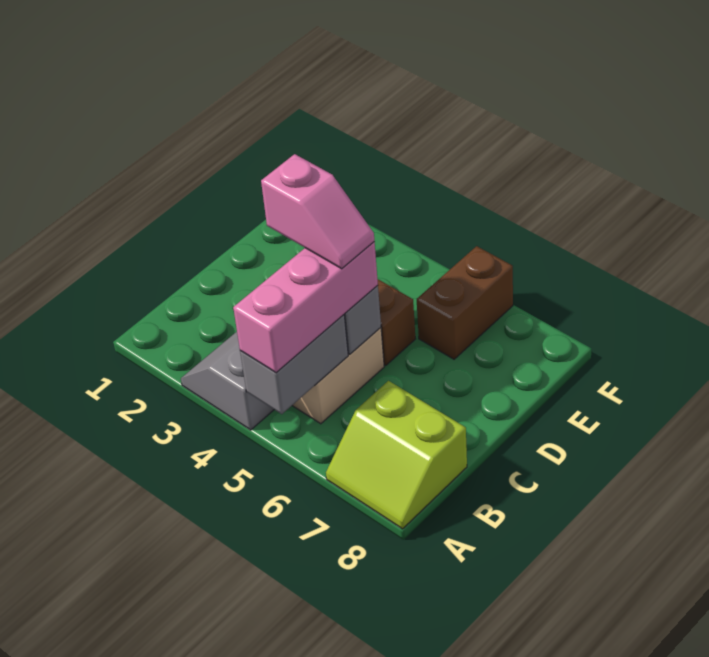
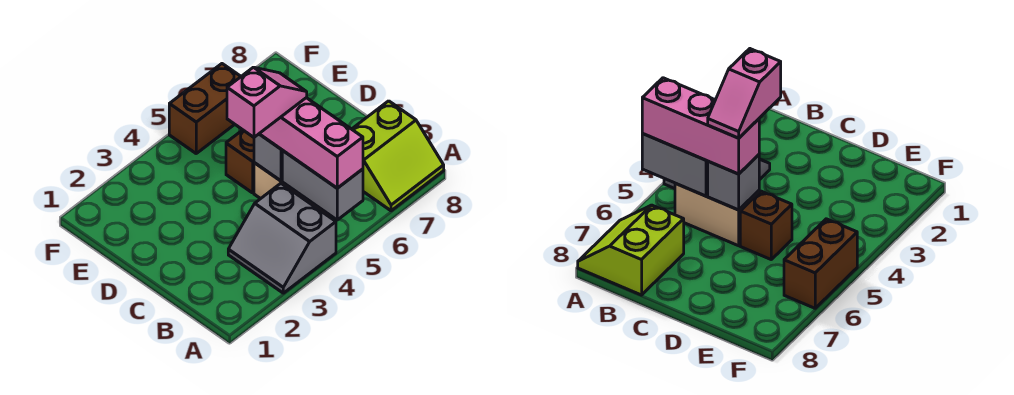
brown brick E6:F6 level 1 -> brown brick F5:F6 level 1

